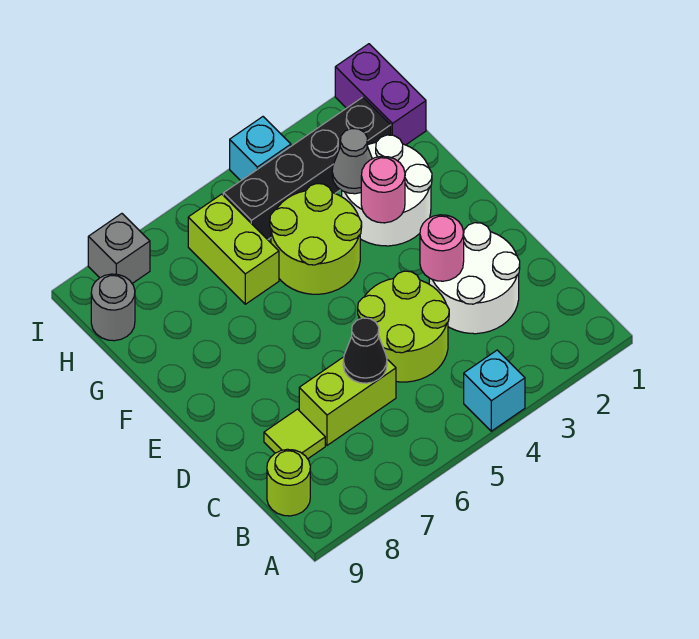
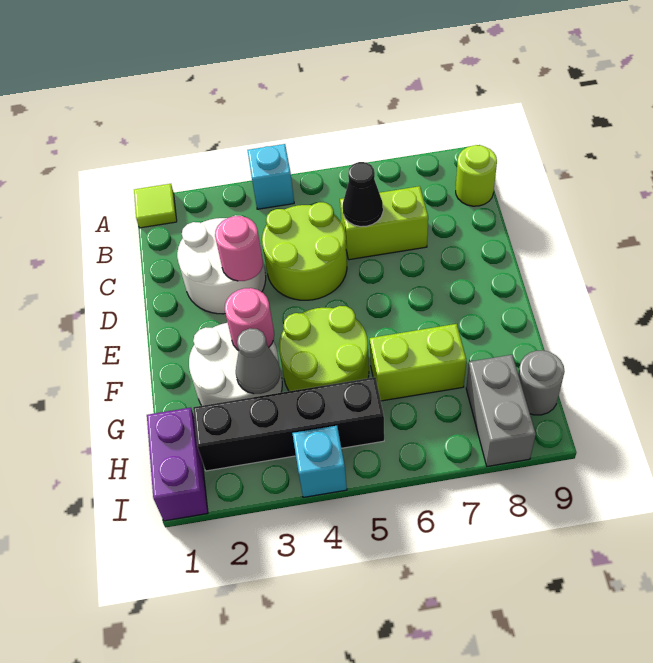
lime tile C8 level 1 -> lime tile A1 level 1
lime brick G6:H6 level 1 -> lime brick G6:G7 level 1
grey brick I8 level 1 -> grey brick H8:I8 level 1

